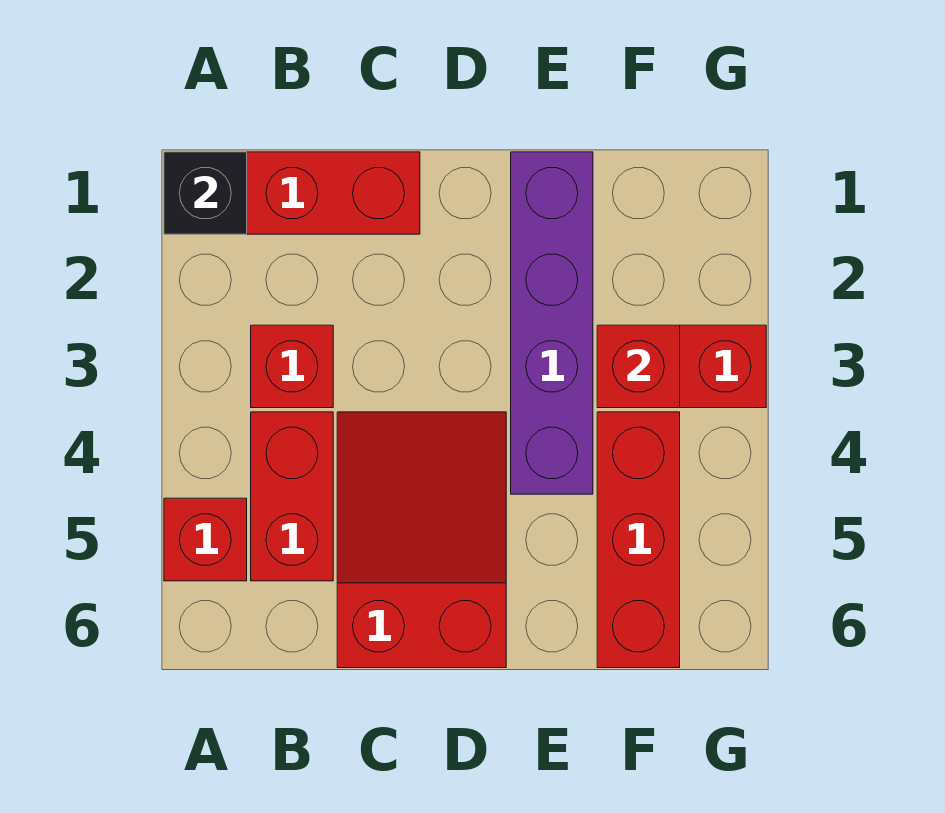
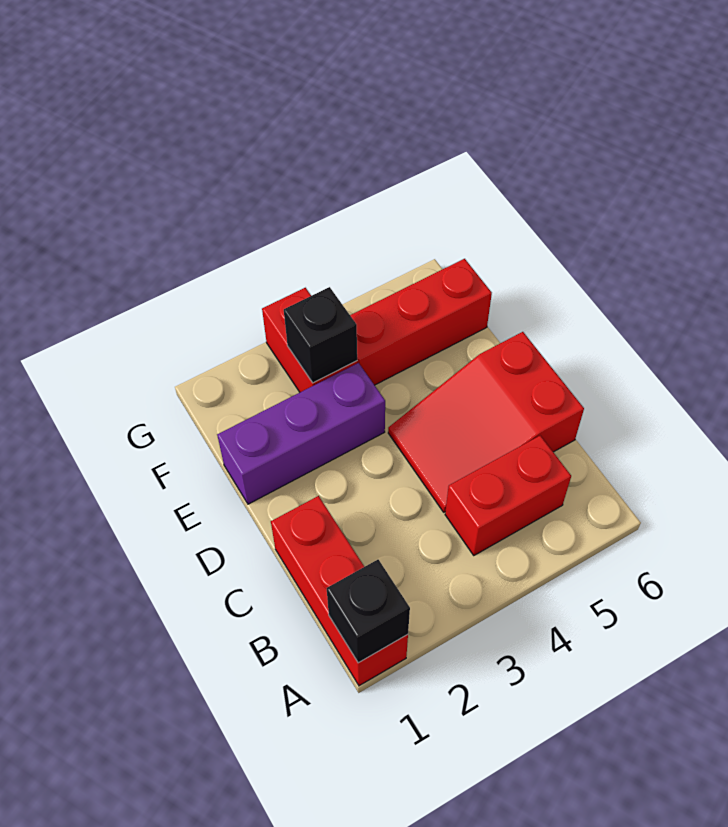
red brick A5 level 1 -> none
red brick B3 level 1 -> none
purple brick E1:E4 level 1 -> purple brick E1:E3 level 1
red brick F3 level 2 -> black brick F3 level 2

